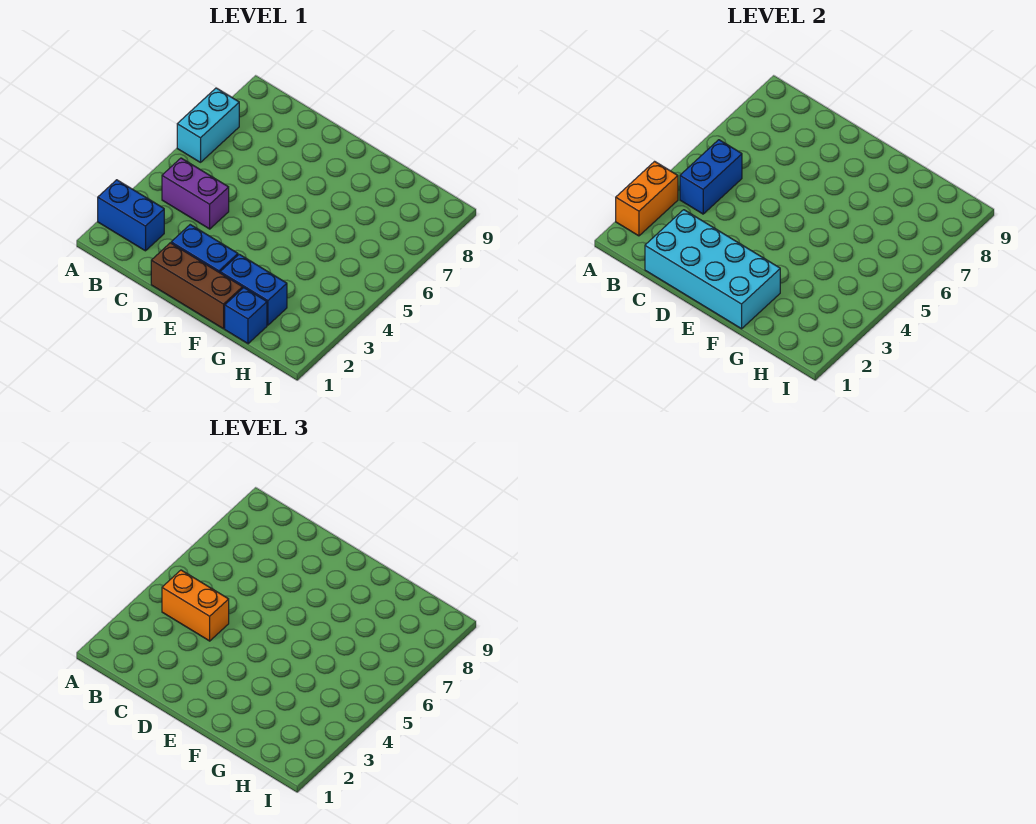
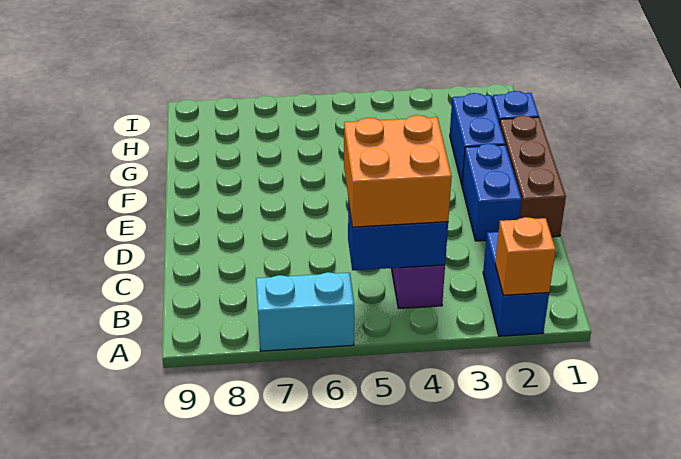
orange brick A2:A3 level 2 -> orange brick A2 level 2
orange brick B4:C4 level 3 -> orange brick B4:C5 level 3
cyan brick C1:F2 level 2 -> none

